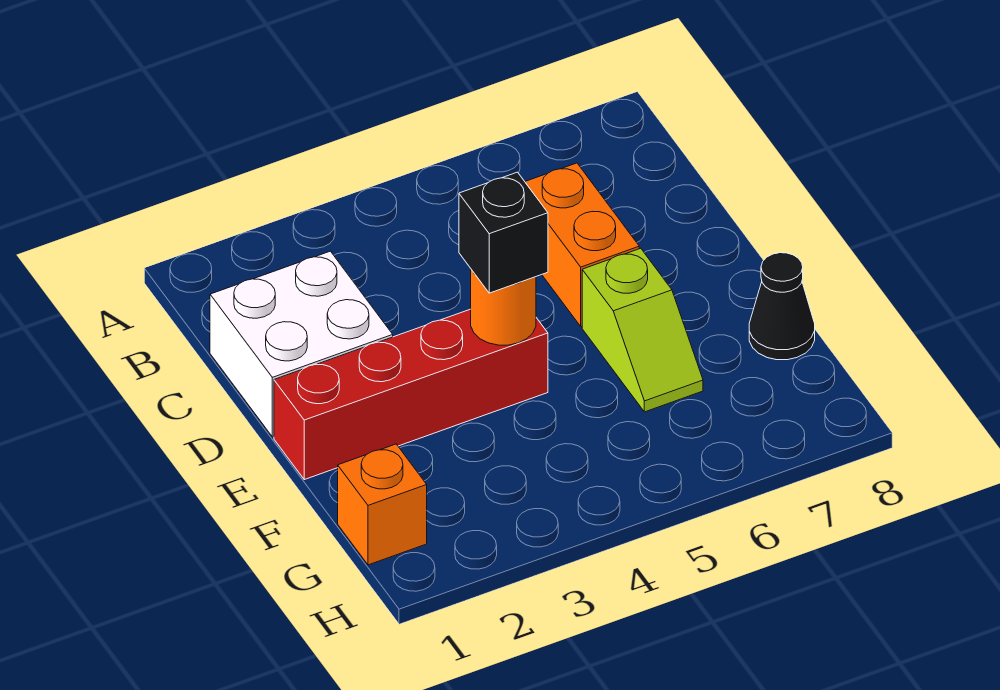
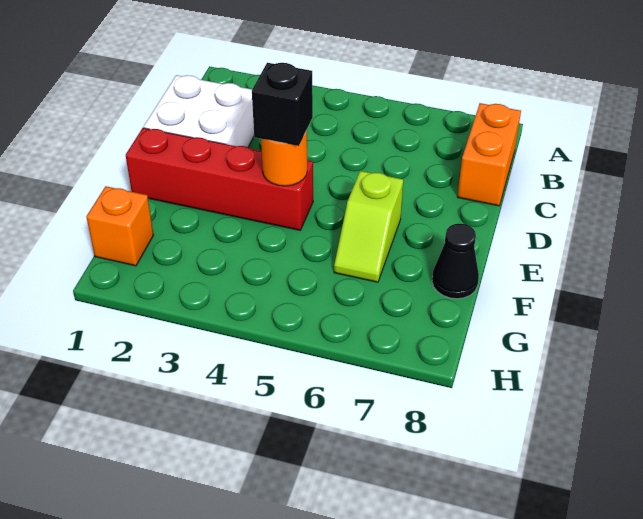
orange brick C6:D6 level 1 -> orange brick B8:C8 level 1

